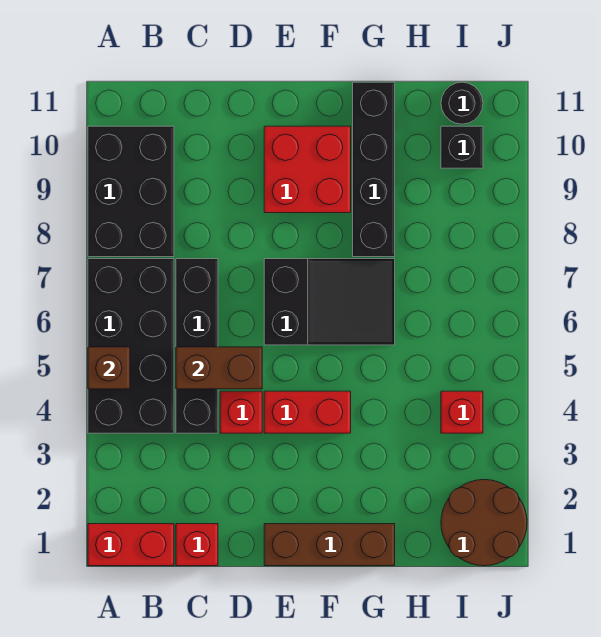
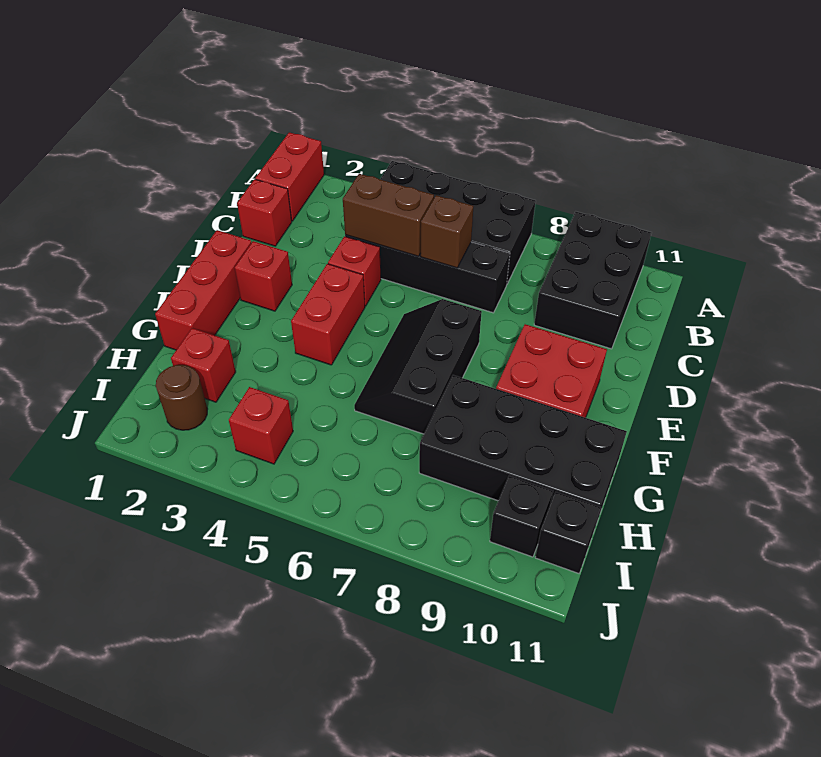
brown brick A5 level 2 -> brown brick C6 level 2
black brick A8:B10 level 1 -> black brick A9:C10 level 1
brown brick C5:D5 level 2 -> brown brick C4:C5 level 2
brown brick E1:G1 level 1 -> red brick E1:G1 level 1
none -> red brick E2 level 1
black slope E6:G7 level 1 top E -> black slope E6:G7 level 1 top 7
black brick G8:G11 level 1 -> black brick G8:H11 level 1
none -> red brick H2 level 1
brown round brick I1:J2 level 1 -> brown round brick I2 level 1
black round brick I11 level 1 -> black brick I11 level 1

